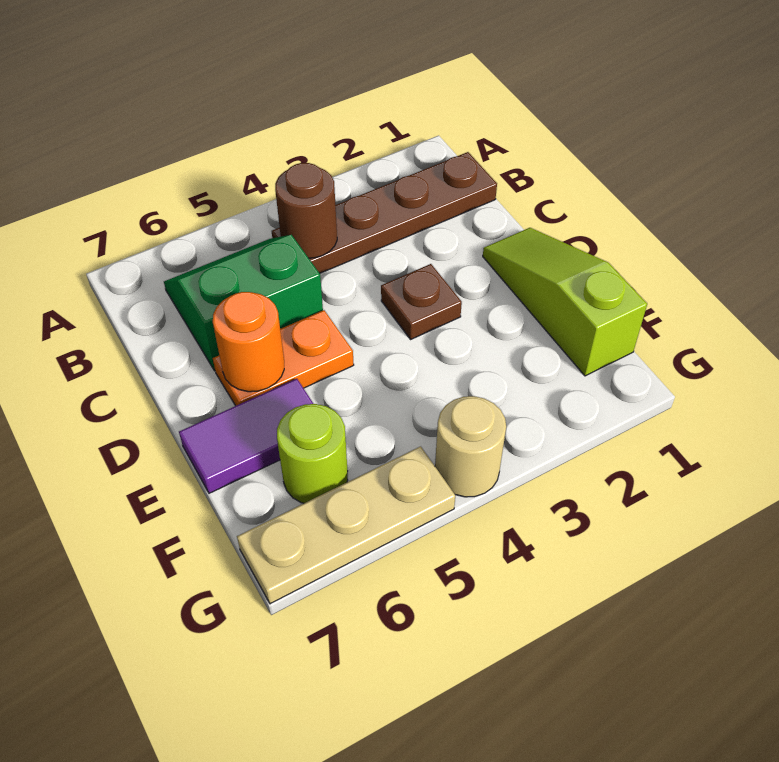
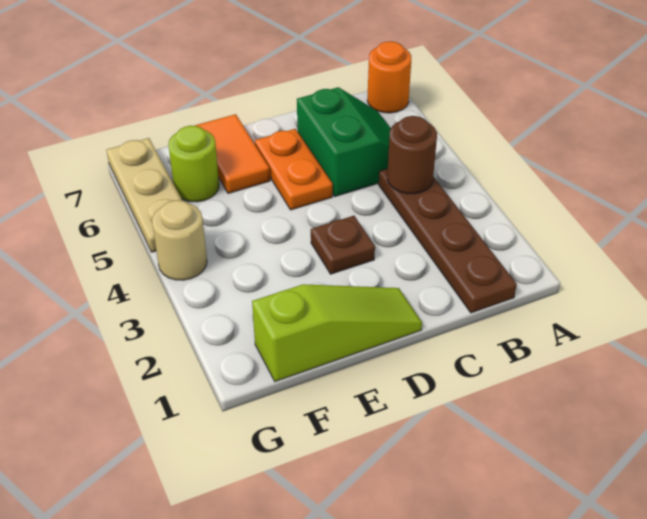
orange round brick D6 level 2 -> orange round brick A7 level 1
purple tile E6:E7 level 1 -> orange tile E6:E7 level 1

